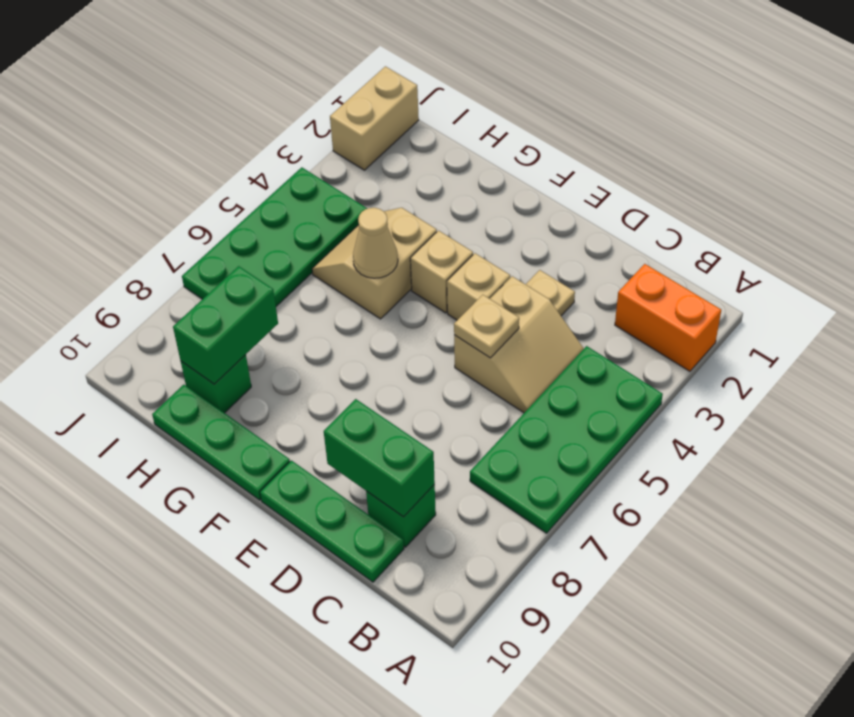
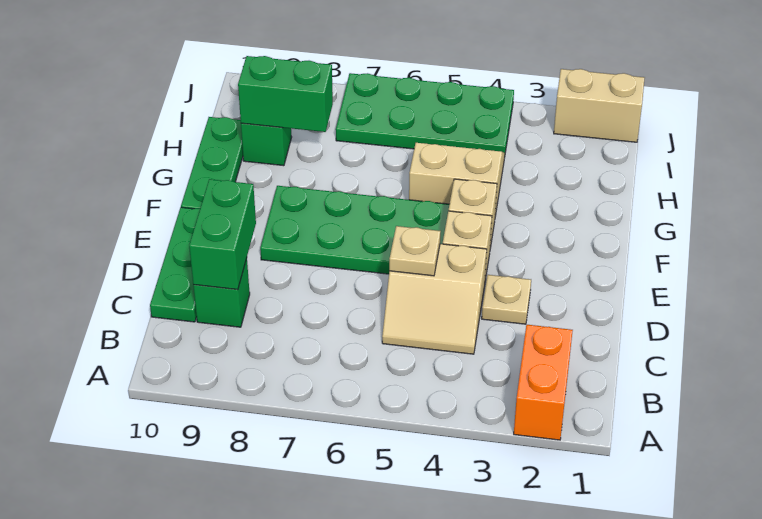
green plate A4:B7 level 1 -> green plate E5:F8 level 1
tan cone G5 level 2 -> none

